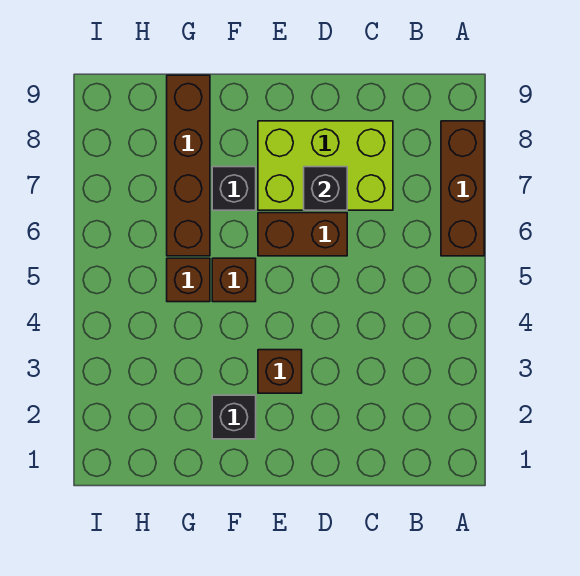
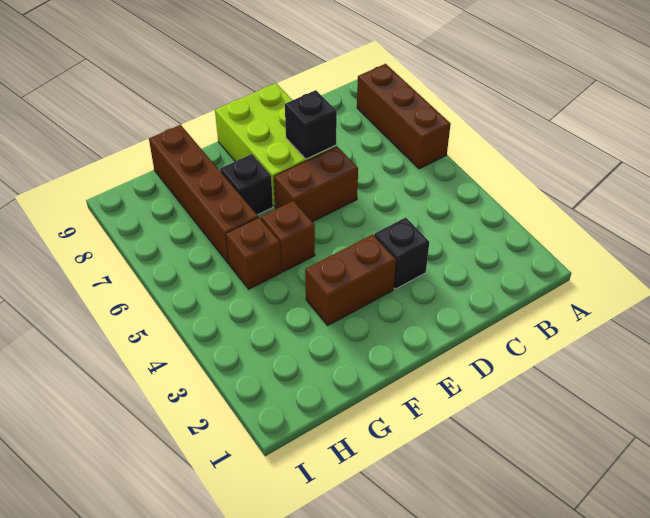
lime brick C7:E8 level 1 -> lime brick D7:E9 level 1
brown brick E3 level 1 -> brown brick E3:F3 level 1
black brick F2 level 1 -> black brick D3 level 1

